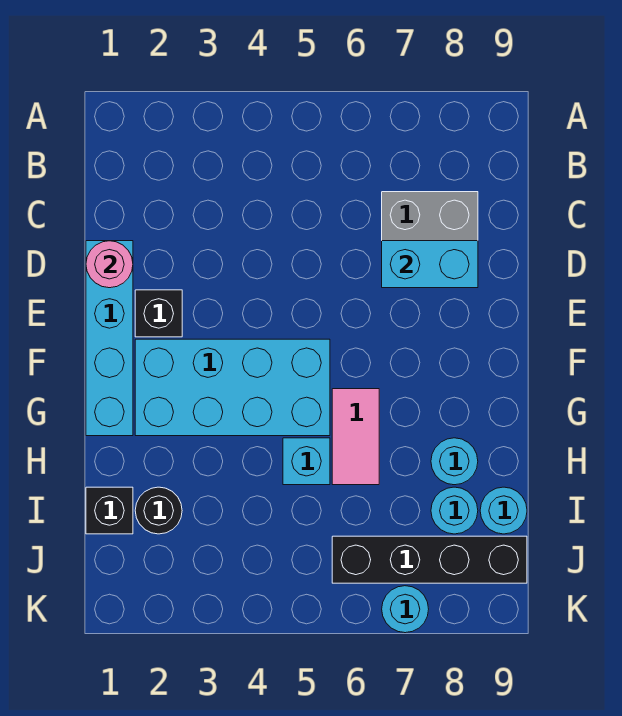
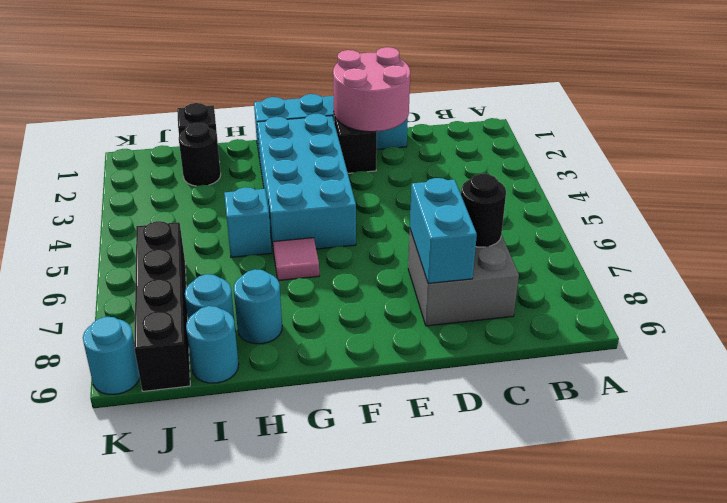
none -> black round brick C7 level 2
pink round brick D1 level 2 -> pink round brick D1:E2 level 2
pink tile G6:H6 level 1 -> pink tile G6 level 1
cyan round brick K7 level 1 -> cyan round brick K9 level 1

